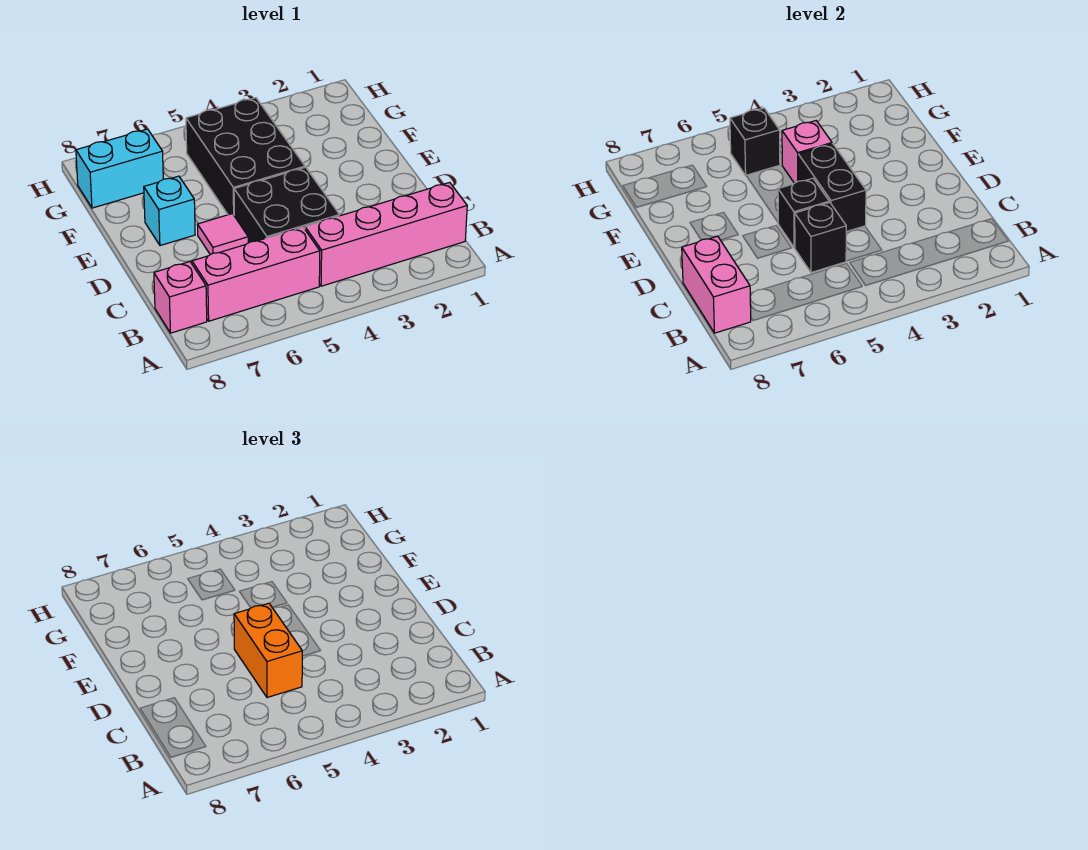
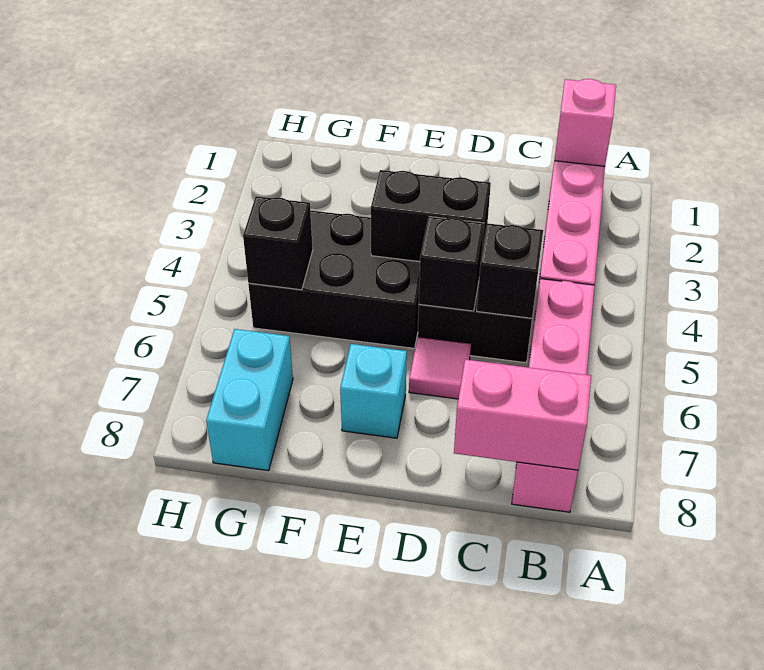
orange brick C5:D5 level 3 -> none
pink brick F4 level 2 -> pink brick B1 level 2

